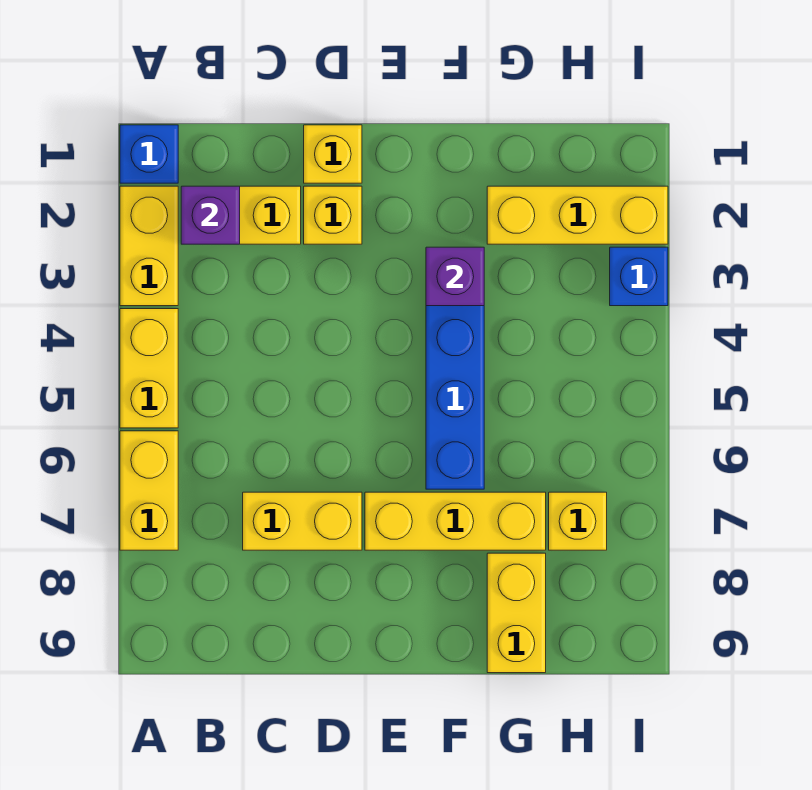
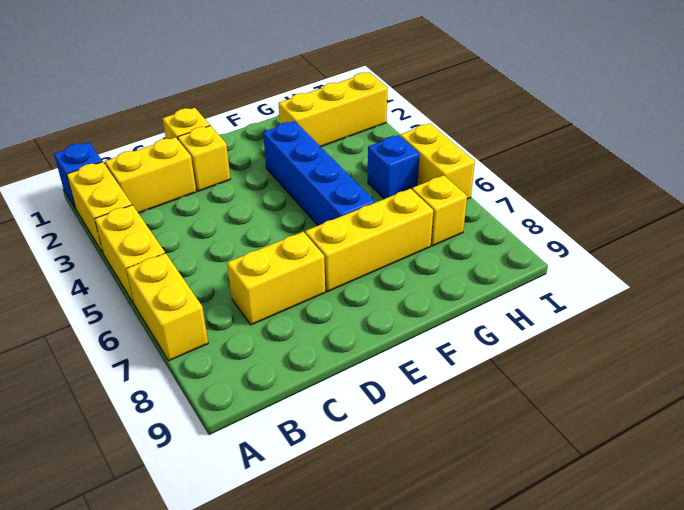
purple brick B2 level 2 -> none
purple brick F3 level 2 -> none
yellow brick G8:G9 level 1 -> yellow brick I5:I6 level 1
blue brick I3 level 1 -> blue brick H5 level 1

